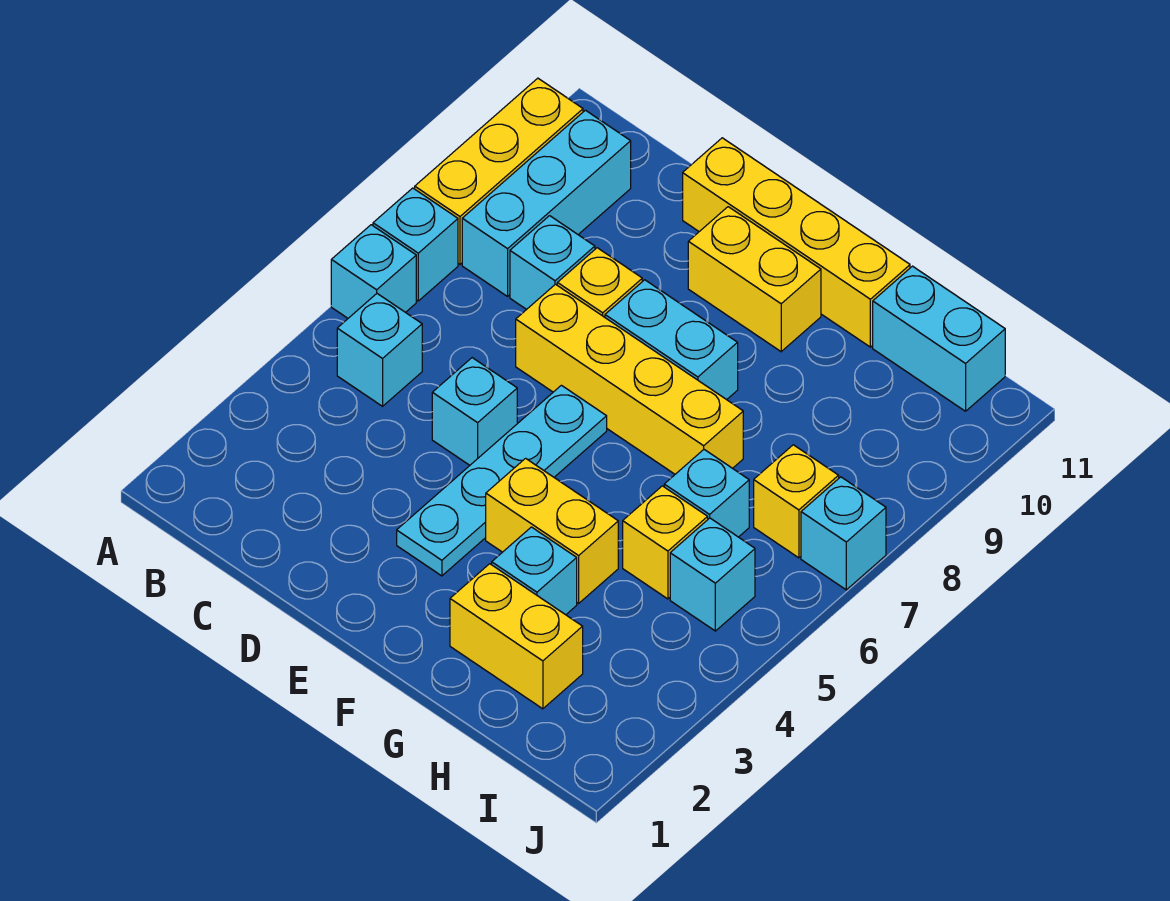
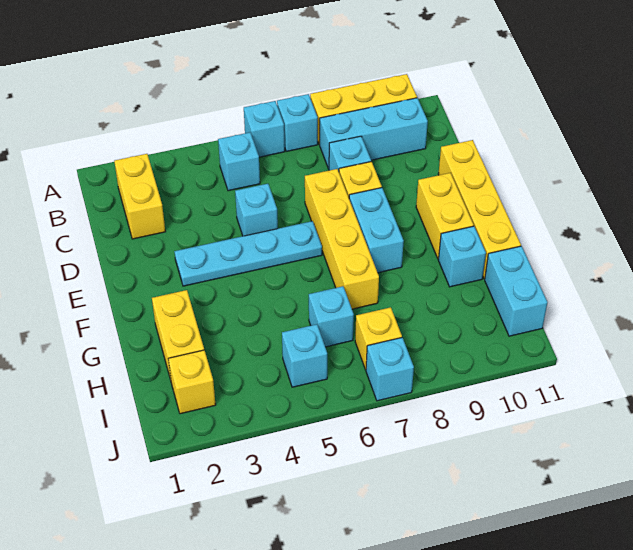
yellow brick F4:G4 level 1 -> yellow brick B2:C2 level 1
cyan brick G3 level 1 -> cyan brick G10 level 1
yellow brick H5 level 1 -> yellow brick I2 level 1

